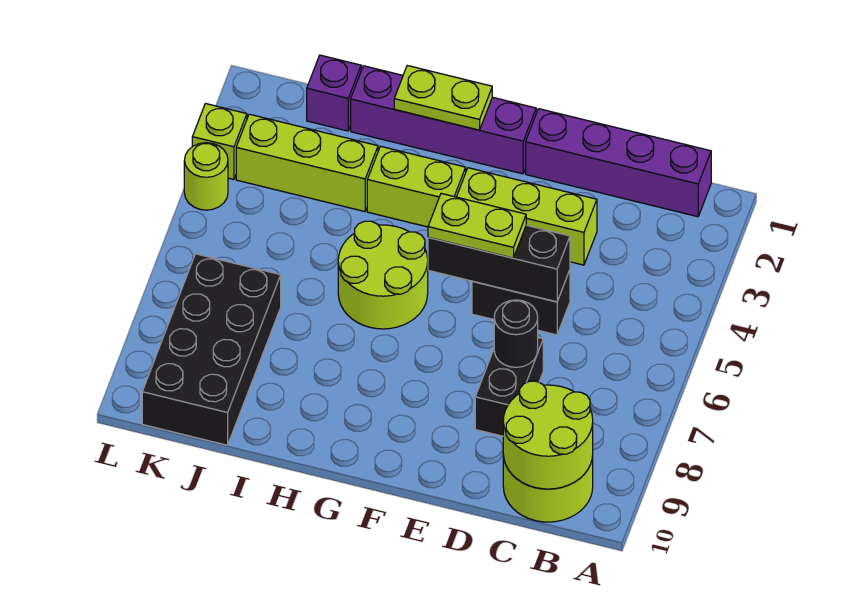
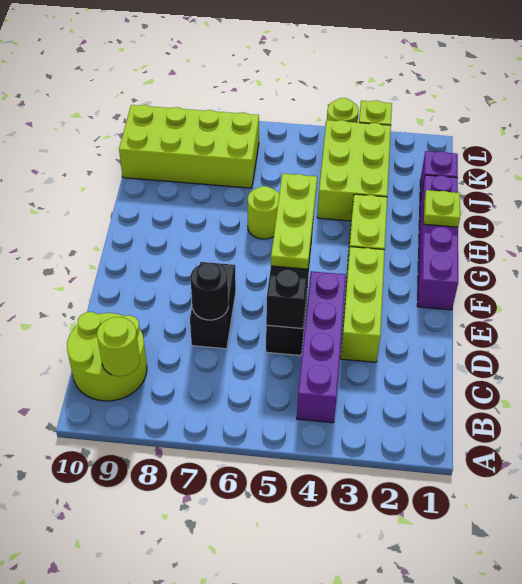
purple brick B1:E1 level 1 -> purple brick B4:E4 level 1
lime round brick B9:C10 level 2 -> lime round brick B9 level 2
black brick D7:D8 level 1 -> black brick D7:E7 level 1
lime plate E5:F5 level 3 -> lime plate E5:G5 level 3
lime plate G1:H1 level 2 -> lime plate H1 level 2
lime round brick G5:H6 level 1 -> lime round brick H6 level 1
lime brick I3:K3 level 1 -> lime brick I3:K4 level 1
black brick J7:K10 level 1 -> lime brick J7:K10 level 1

